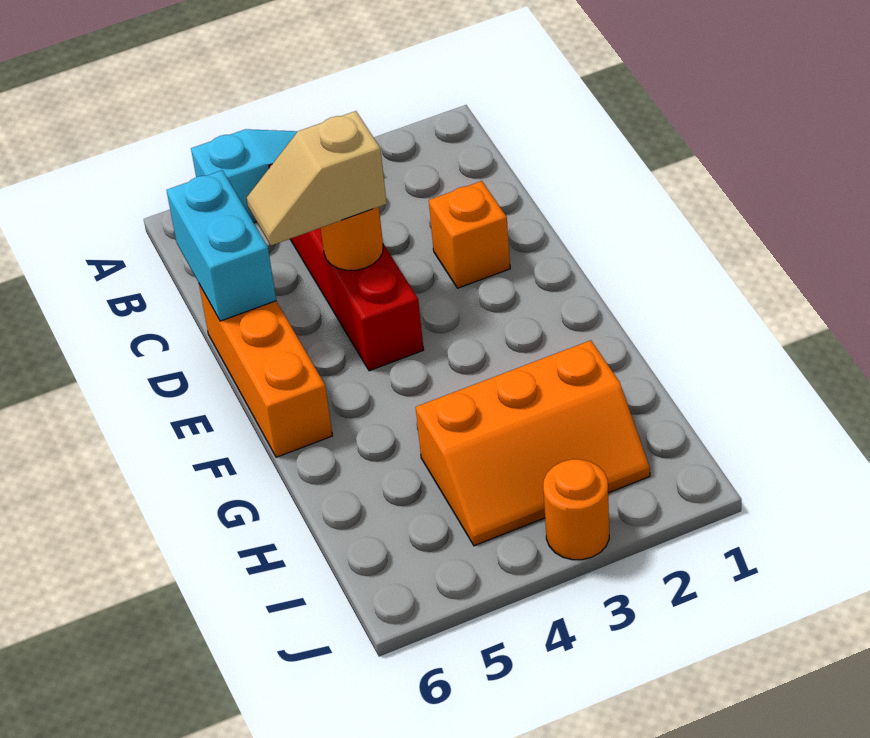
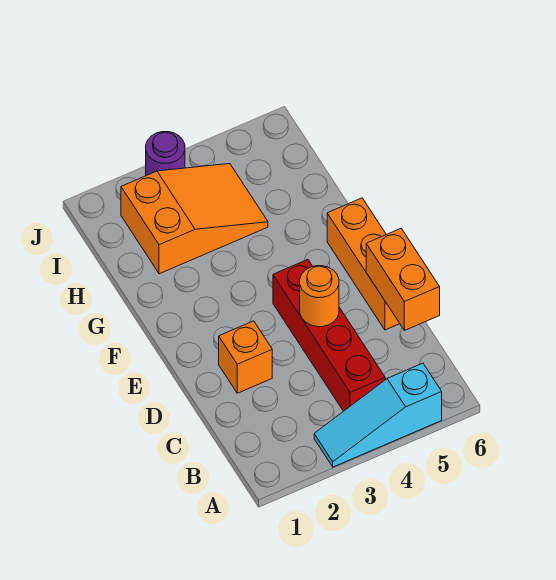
cyan brick C6:D6 level 2 -> orange brick C6:D6 level 2
tan slope D4:D5 level 3 top 4 -> none
orange slope H2:I4 level 1 top H -> orange slope H2:I4 level 1 top 2
orange round brick J3 level 1 -> purple round brick J3 level 1

